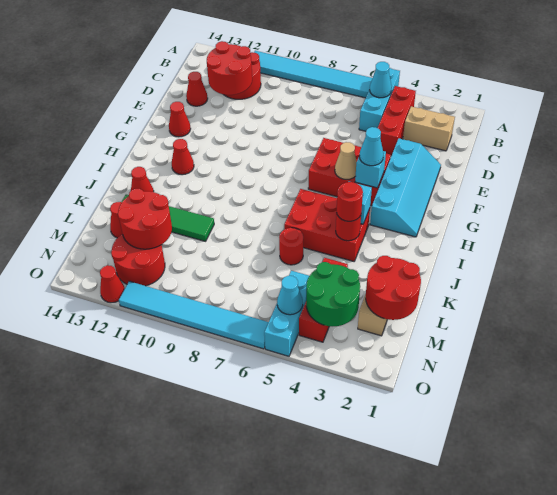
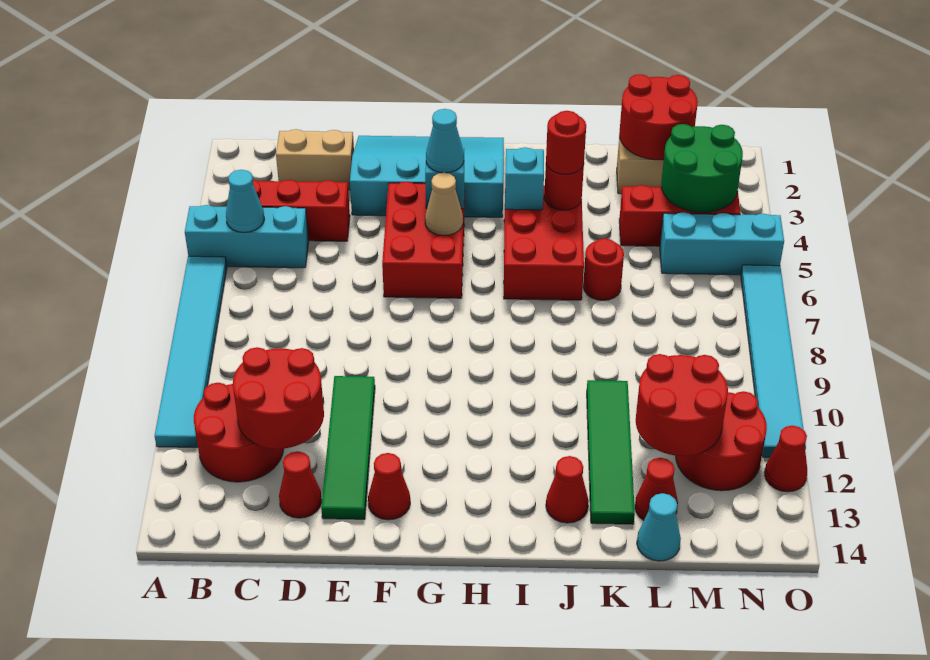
tan brick C2:C3 level 1 -> tan brick C2:D2 level 1
cyan slope E2:H3 level 1 top 3 -> cyan slope E1:H3 level 1 top 3
none -> green tile E10:E13 level 1
red cone H12 level 1 -> none
cyan cone N5 level 2 -> cyan cone L14 level 1

